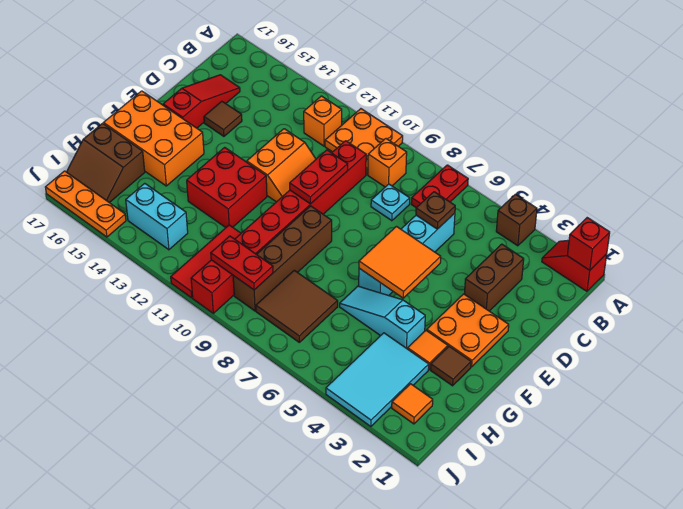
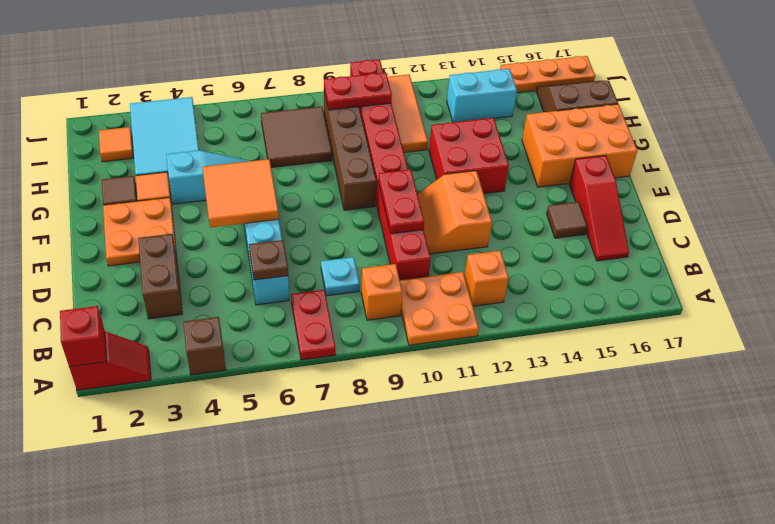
red tile H11:J11 level 1 -> orange tile H11:J11 level 1

